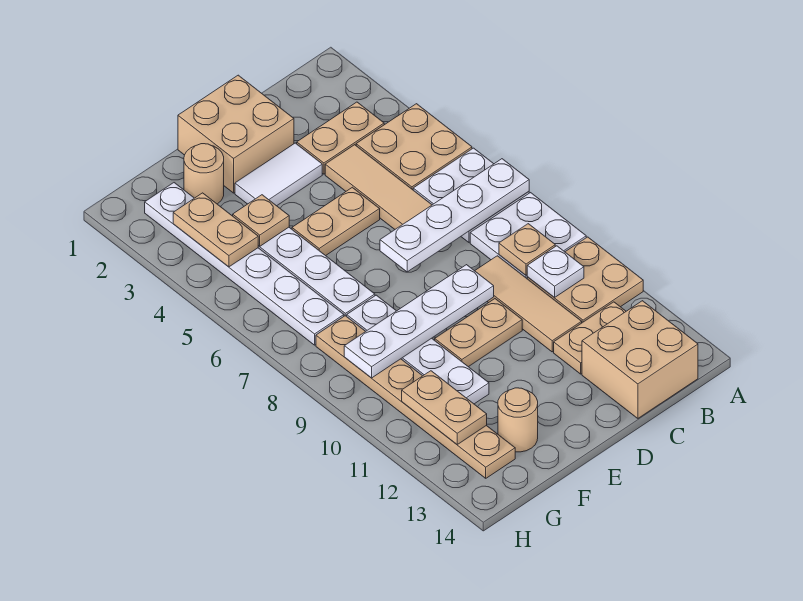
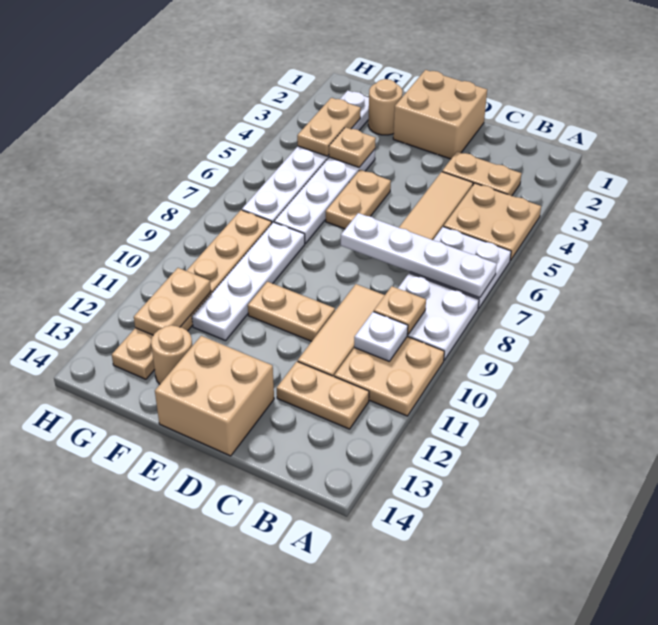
tan brick B13:C14 level 1 -> tan brick D13:E14 level 1
white tile D3:E3 level 1 -> none
tan plate D5:E5 level 1 -> tan plate E5:E6 level 1
white plate D9:G9 level 2 -> none

